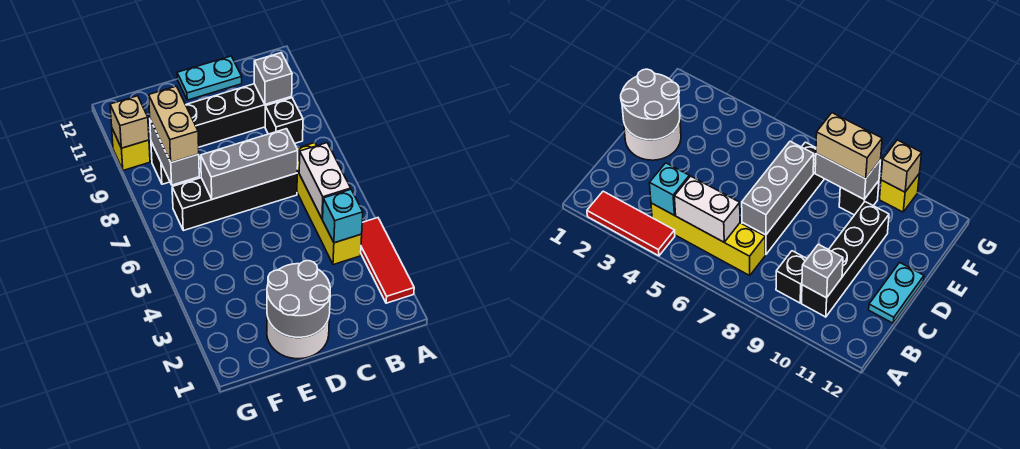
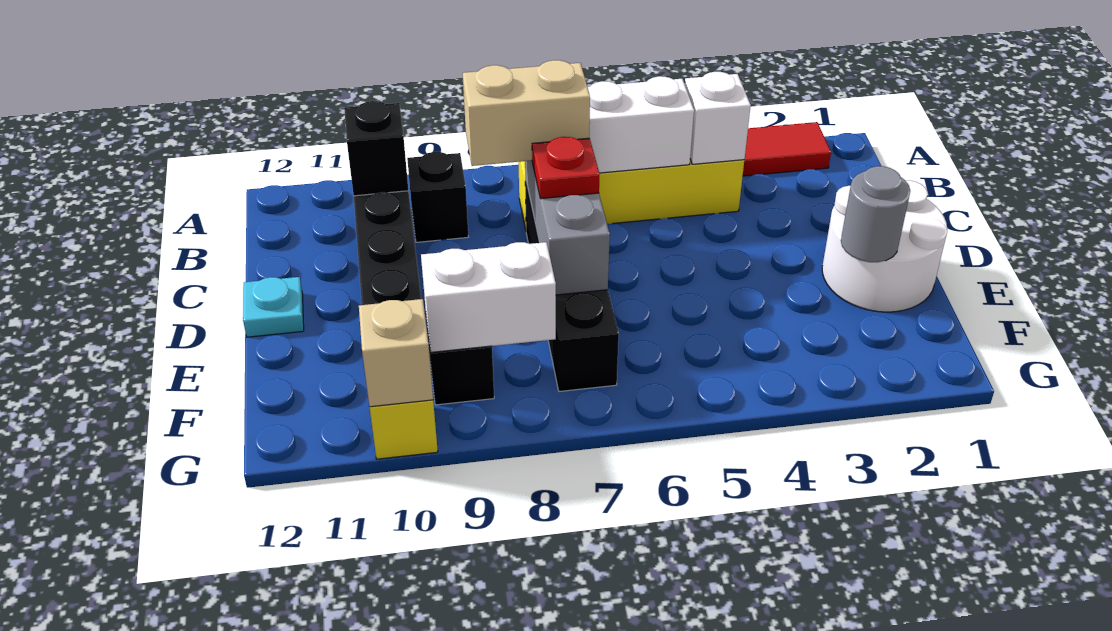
cyan brick B4 level 2 -> white brick B4 level 2
grey brick B10 level 2 -> black brick B10 level 2
cyan plate C12:D12 level 1 -> cyan plate D12 level 1
grey round brick D1:E2 level 2 -> grey round brick E2 level 2
none -> red plate D7 level 3
grey brick F8:F9 level 2 -> white brick F8:F9 level 2
tan brick F8:F9 level 3 -> tan brick C7:C8 level 3

